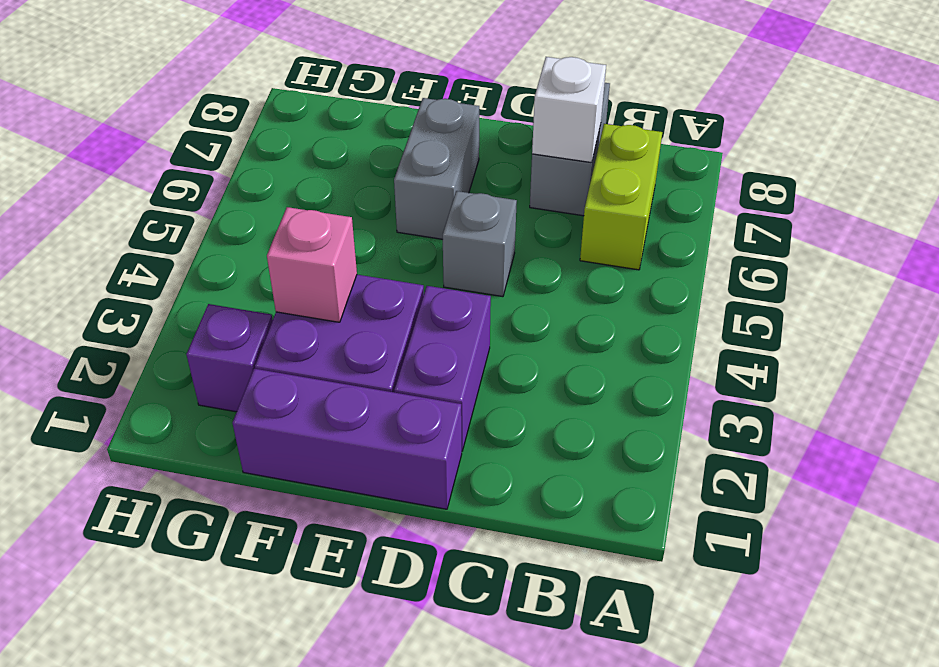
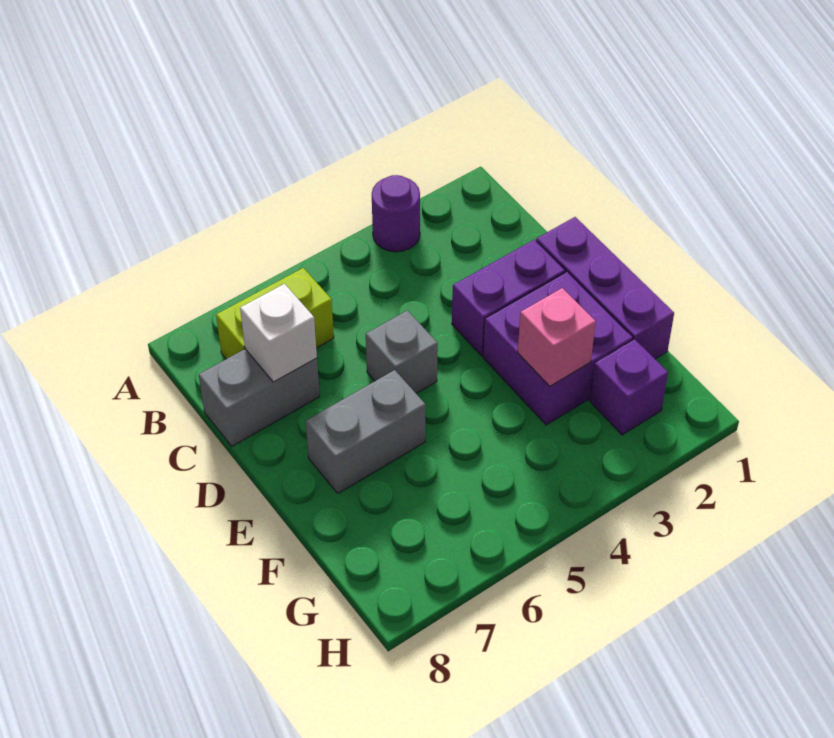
none -> purple round brick A3 level 1

